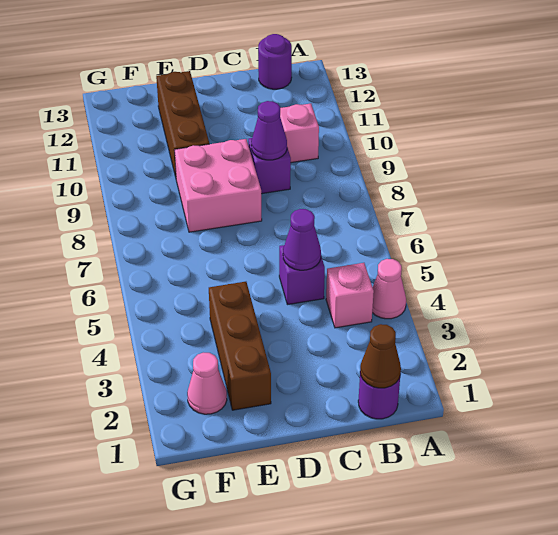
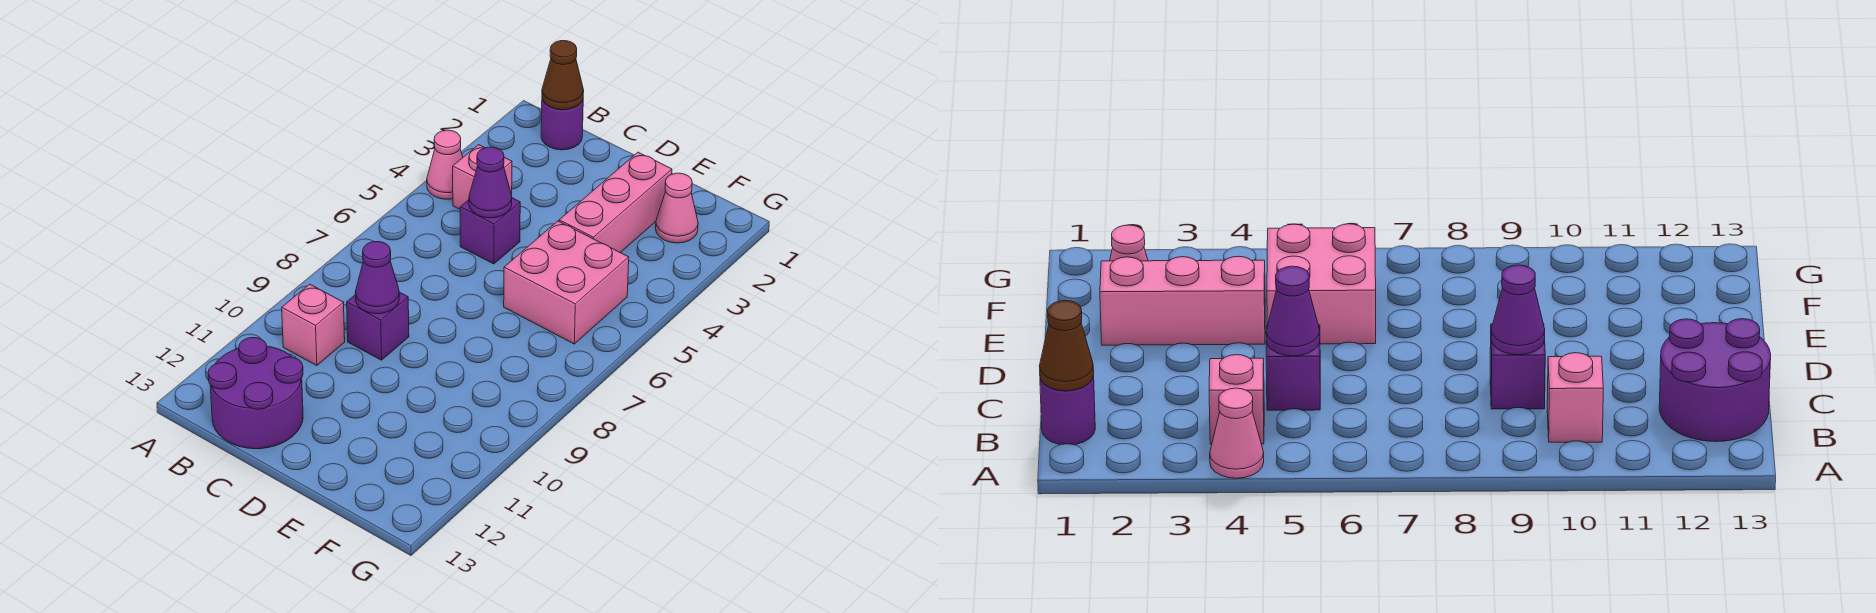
purple round brick B13 level 1 -> purple round brick B12:C13 level 1
pink brick D8:E9 level 1 -> pink brick E5:F6 level 1
brown brick E2:E4 level 1 -> pink brick E2:E4 level 1
brown brick E10:E12 level 1 -> none

